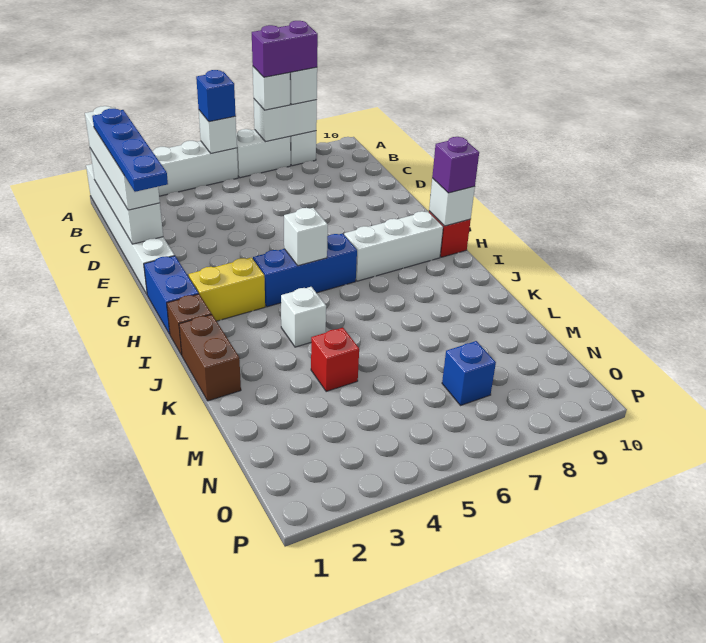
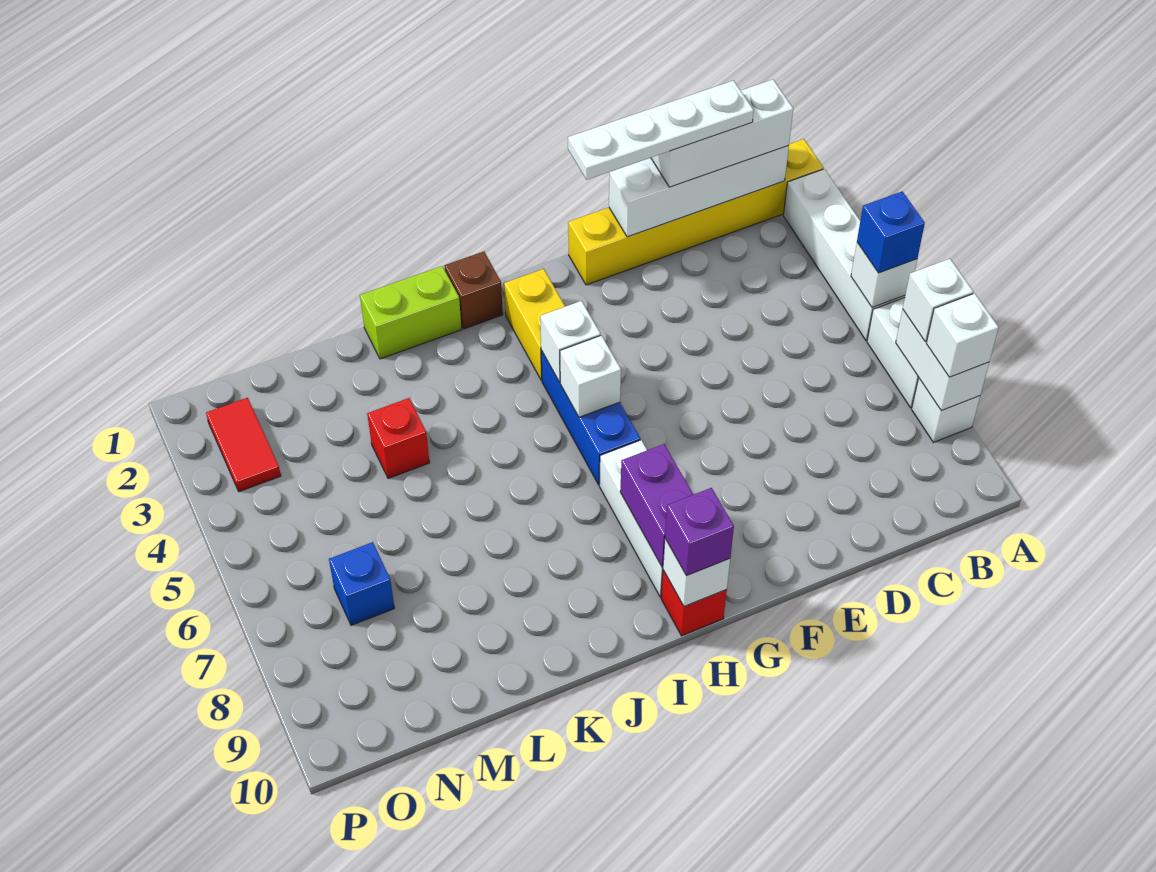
white brick A1:F1 level 1 -> yellow brick A1:F1 level 1
purple brick A7:A8 level 4 -> purple brick H8:H9 level 2
white brick B1:E1 level 3 -> white brick B1:D1 level 3
blue plate C1:F1 level 4 -> white plate C1:F1 level 4
blue brick G1:H1 level 1 -> none
brown brick J1:K1 level 1 -> lime brick J1:K1 level 1
white brick J4 level 1 -> white brick H4 level 2
none -> red tile O2:O3 level 1

